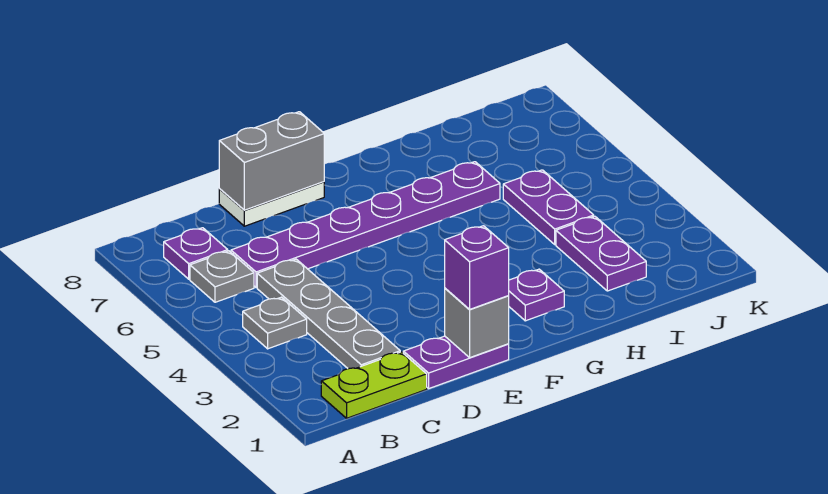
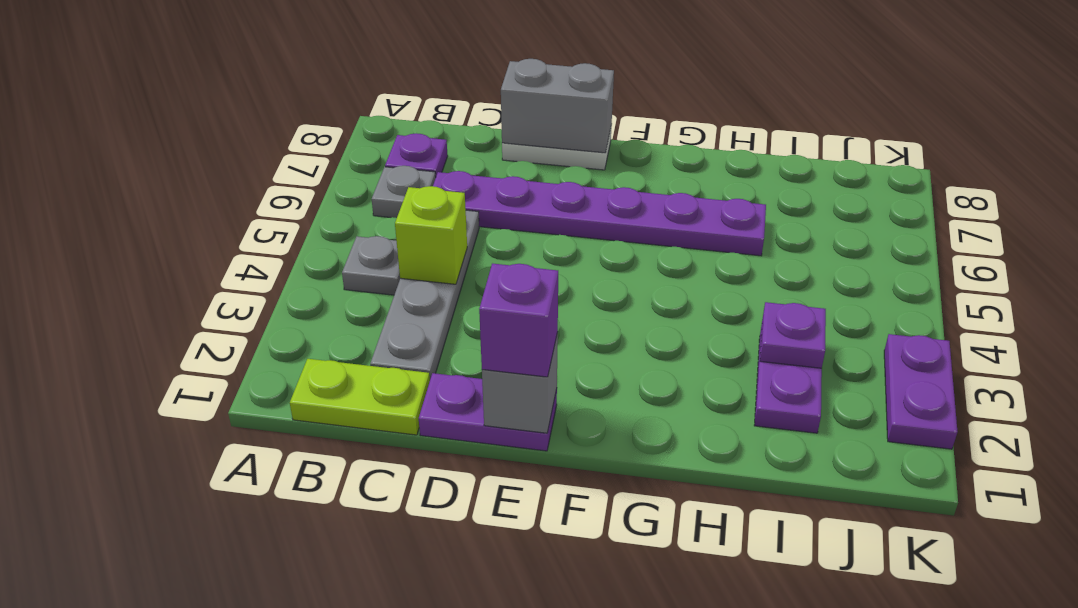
none -> lime brick C4 level 2
purple plate G2 level 1 -> purple plate I3 level 2
purple plate I4:I5 level 1 -> purple plate K2:K3 level 1

